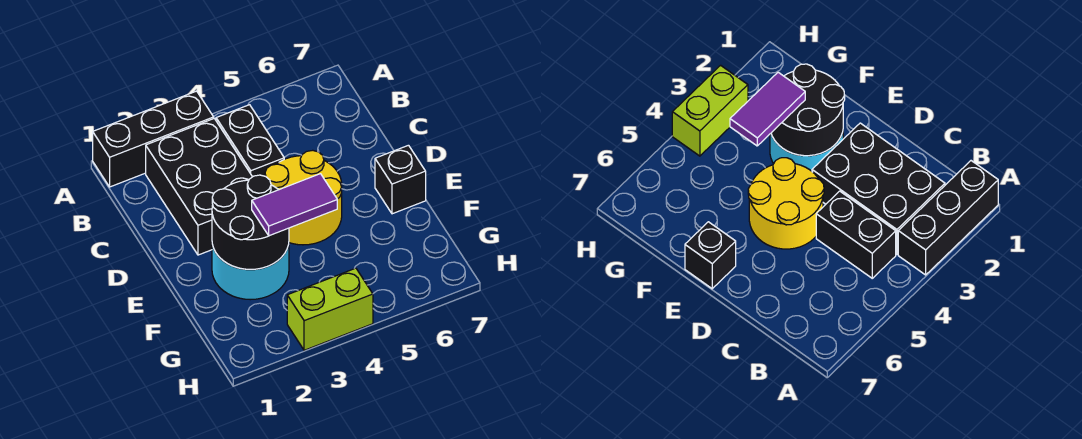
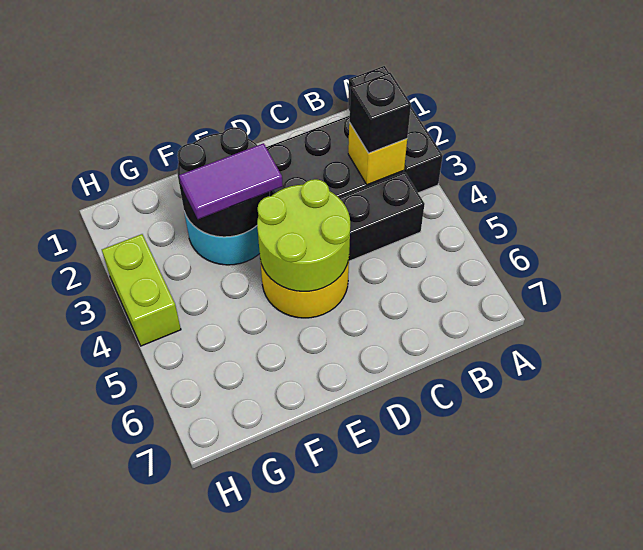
none -> yellow brick B3 level 2
none -> lime round brick D4:E5 level 2
black brick E7 level 1 -> black brick B3 level 3
purple tile F3:F4 level 3 -> purple tile E3:F3 level 3

